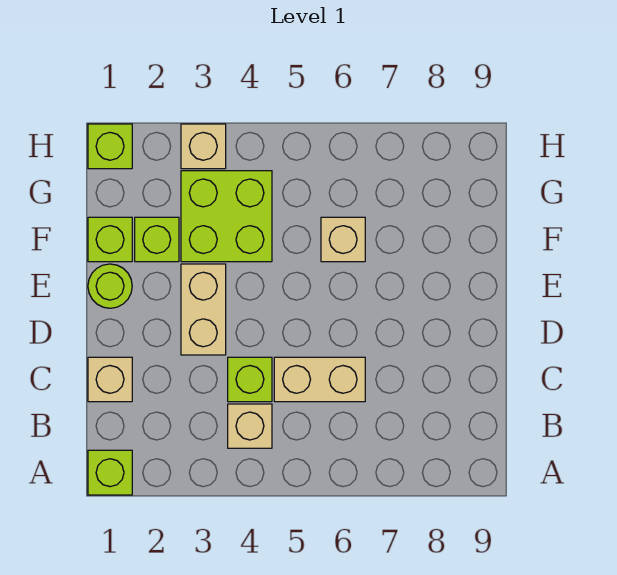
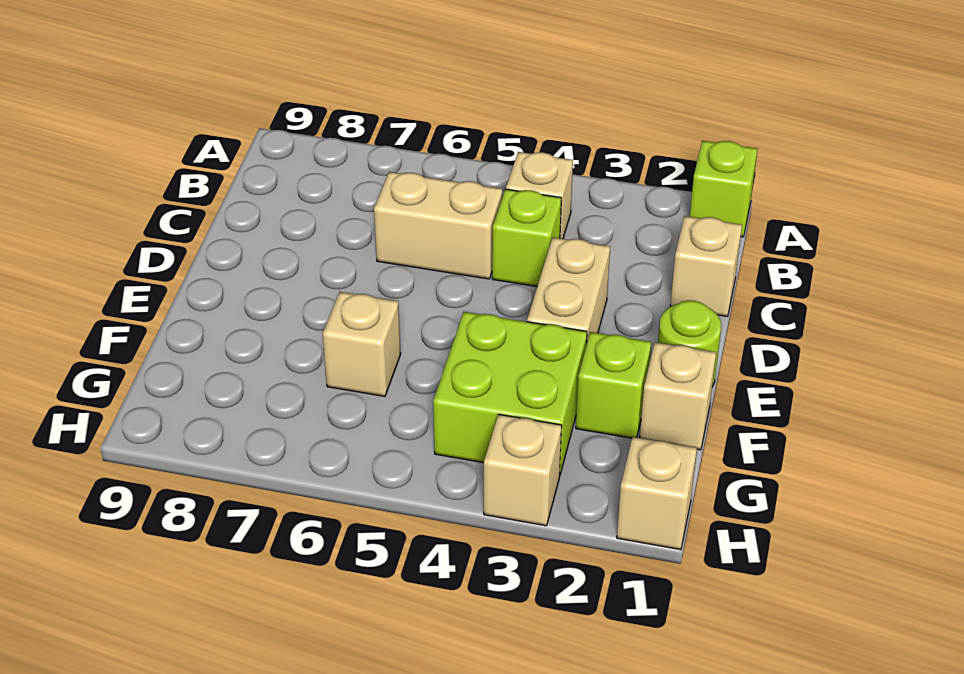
lime brick F1 level 1 -> tan brick F1 level 1
lime brick H1 level 1 -> tan brick H1 level 1

